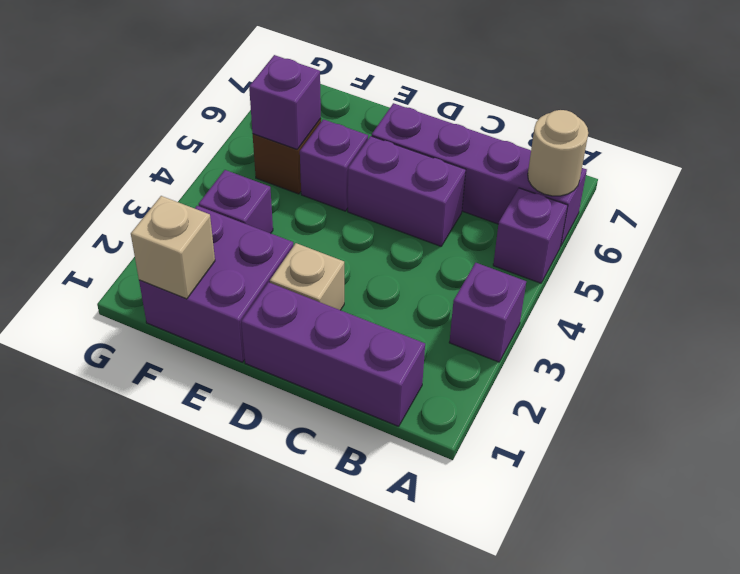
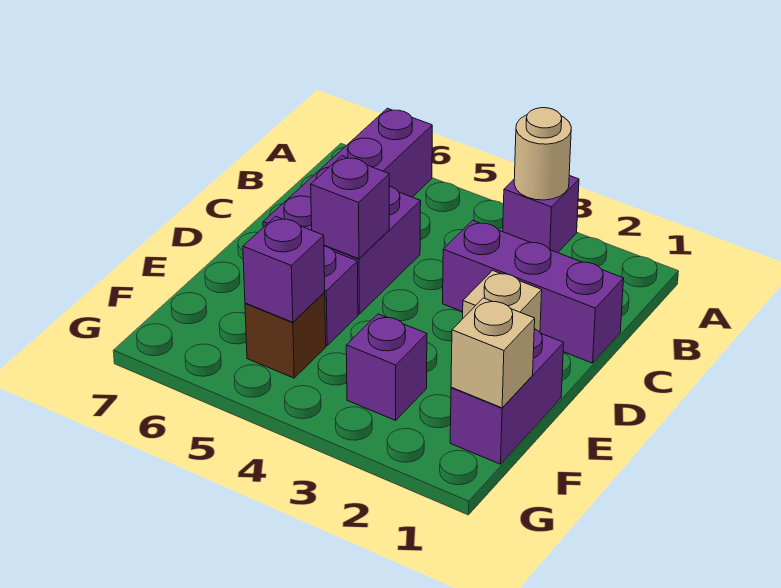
purple brick A5 level 1 -> purple brick D5 level 2
tan round brick A6 level 2 -> tan round brick A3 level 2
purple brick B1:D1 level 1 -> purple brick C1:C3 level 1
purple brick E1:F2 level 1 -> purple brick E1:F1 level 1

